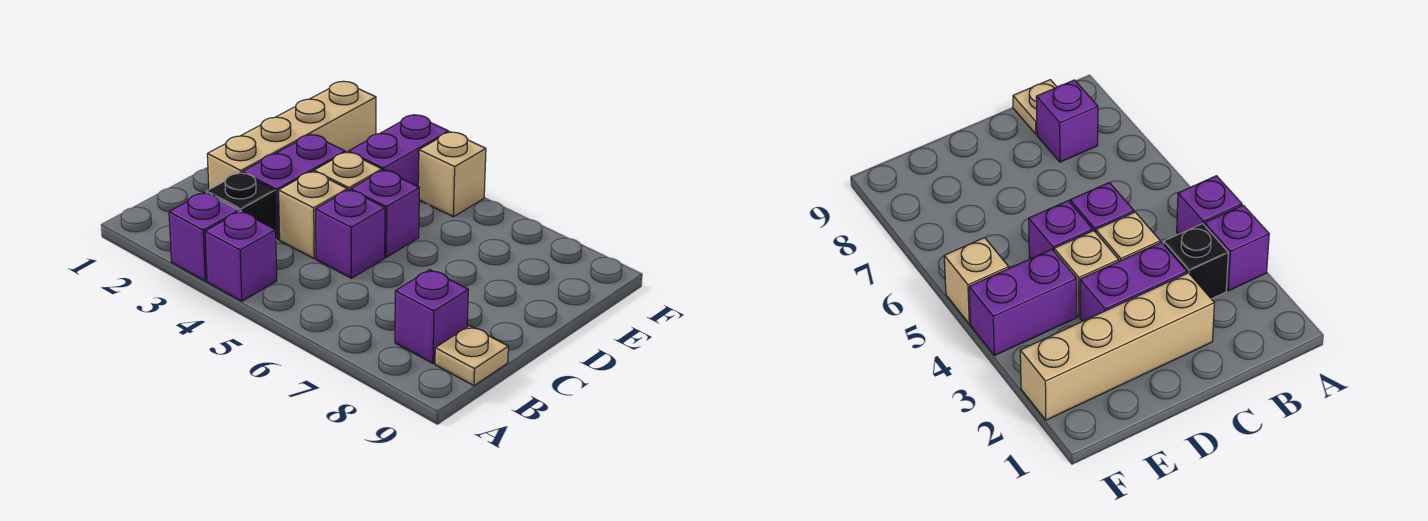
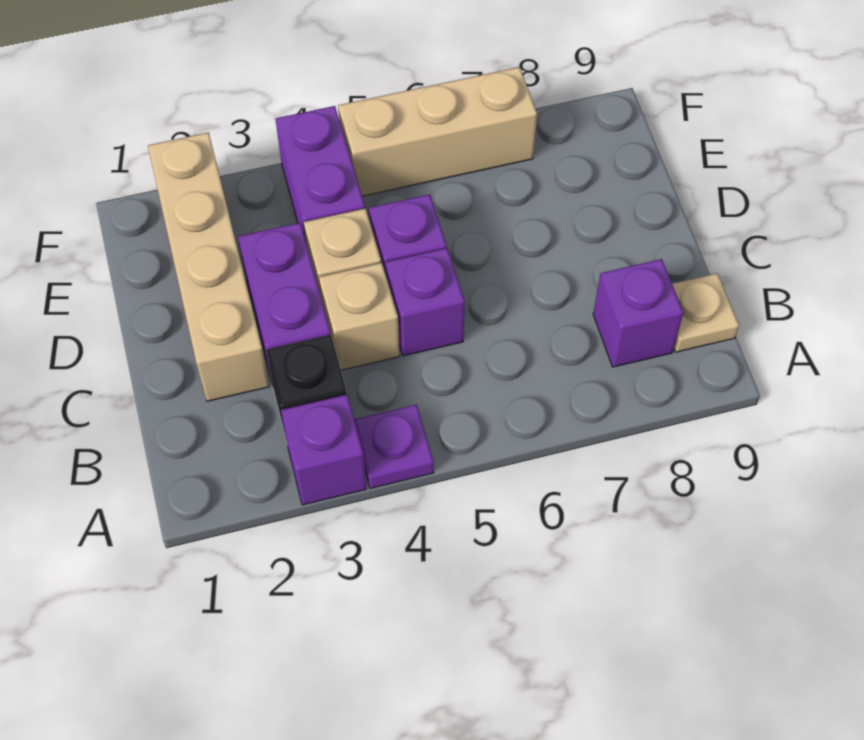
purple brick A4 level 1 -> purple plate A4 level 1
tan brick F5 level 1 -> tan brick F5:F7 level 1

